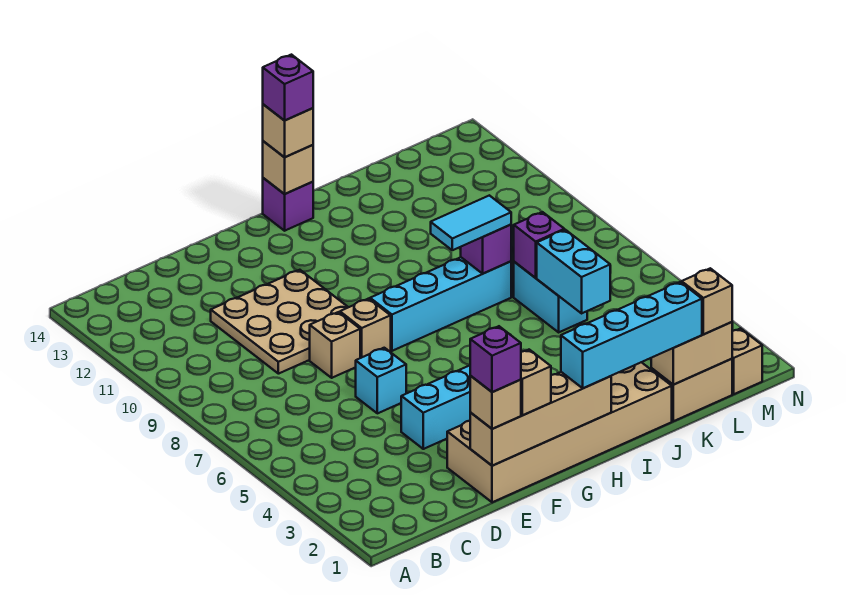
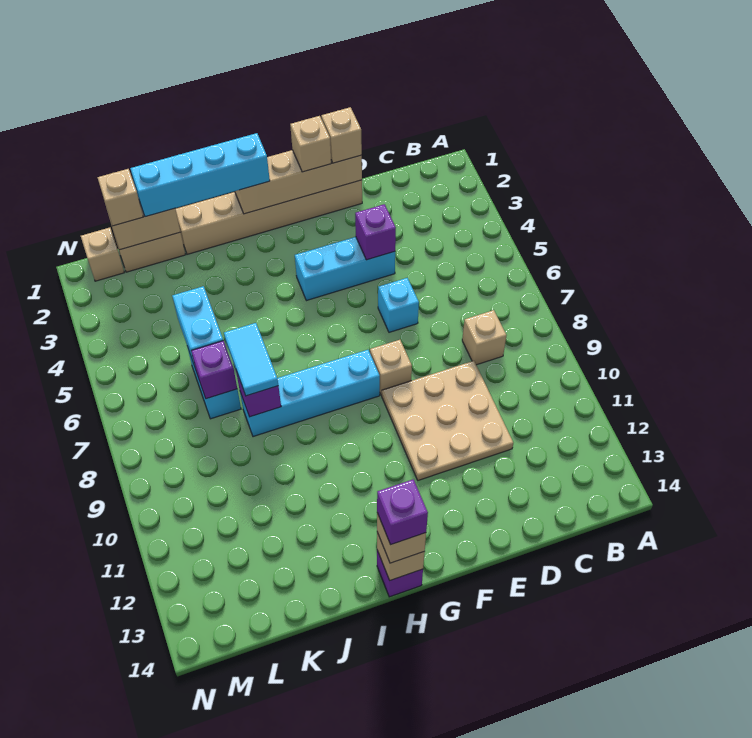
tan brick E1:J2 level 1 -> tan brick E1:J1 level 1
purple brick E1 level 4 -> purple brick E4 level 2
tan brick E8 level 1 -> tan brick C8 level 1
cyan tile I8:J8 level 3 -> cyan tile J7:J8 level 3

